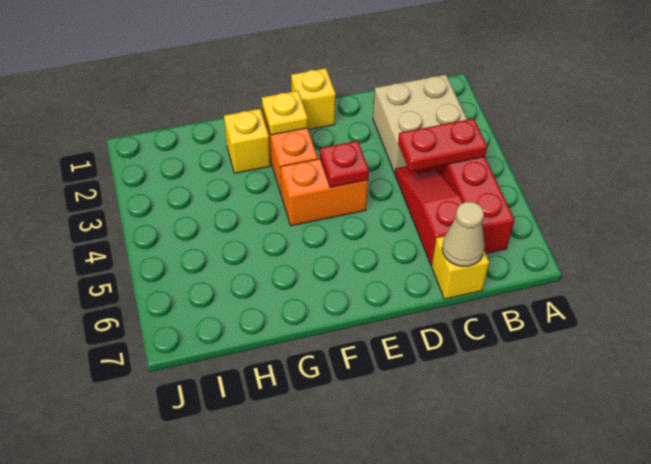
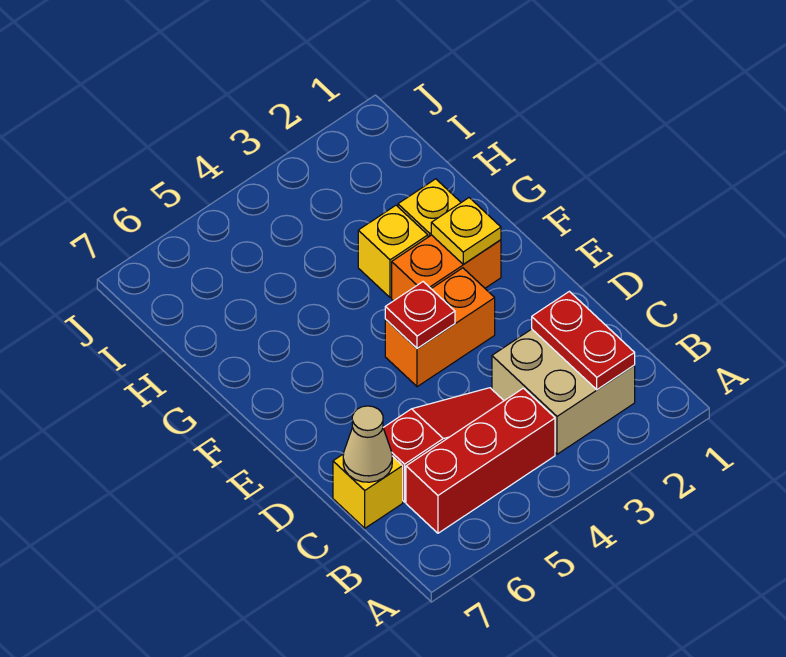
red plate B4:C4 level 2 -> red plate B2:C2 level 2
yellow brick E1 level 1 -> yellow brick G3 level 1
orange brick E4:F4 level 1 -> orange brick E3:E4 level 1

